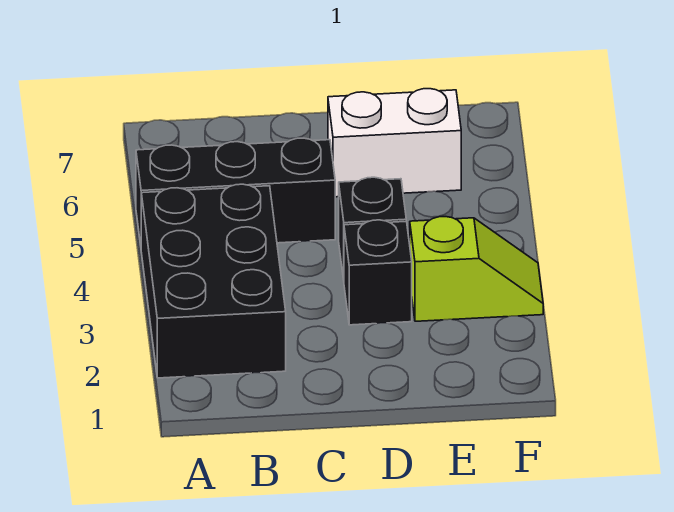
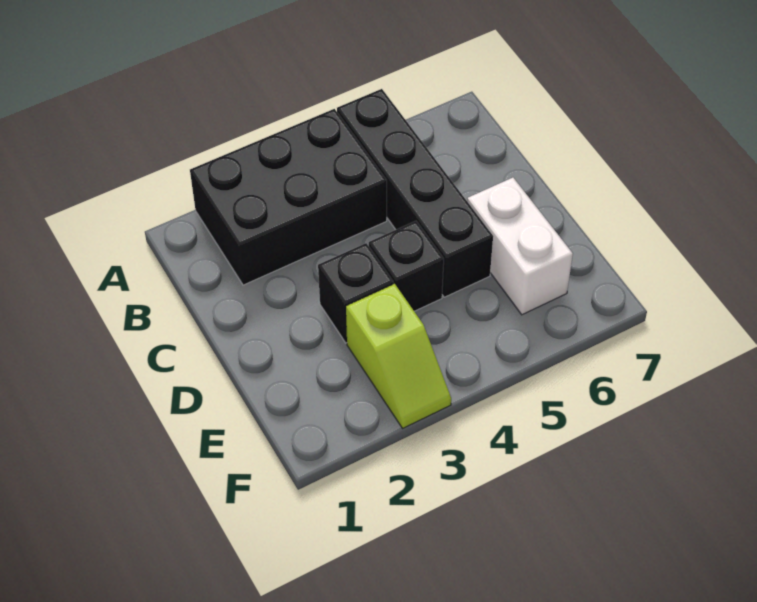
black brick A5:C5 level 1 -> black brick A5:D5 level 1

